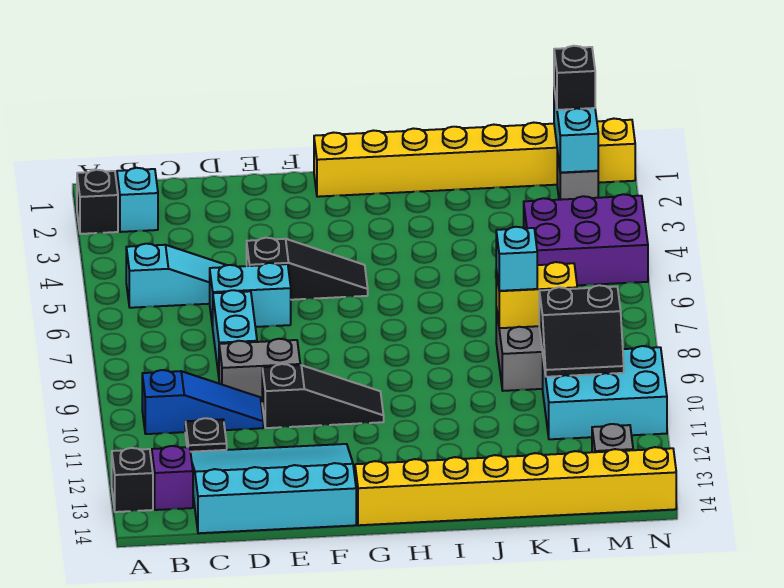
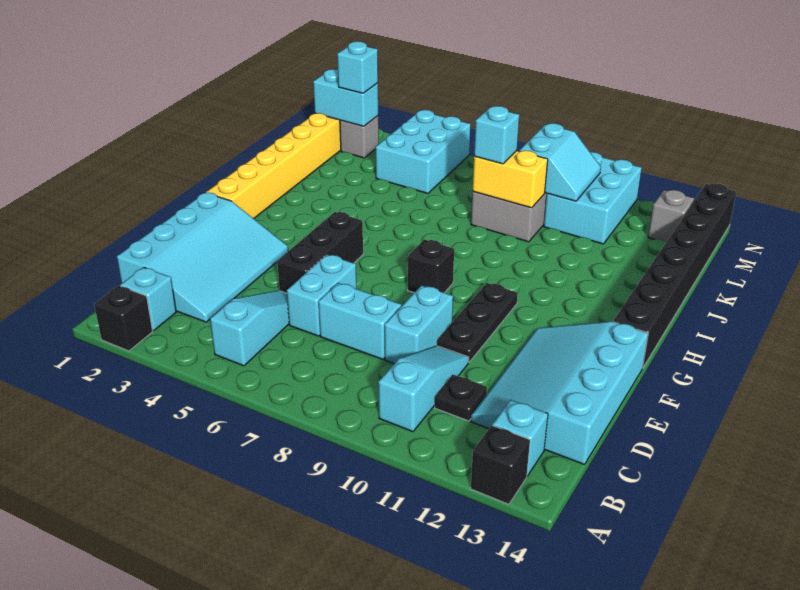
blue slope B10:D10 level 1 top B -> cyan slope B10:D10 level 1 top B
purple brick B13 level 1 -> cyan brick B13 level 1
none -> cyan slope C1:F3 level 1 top 1
grey brick D9:E9 level 1 -> cyan brick D9:E9 level 1
black slope E5:G5 level 1 top E -> black brick E5:G5 level 1
black slope E10:G10 level 1 top E -> black plate E10:G10 level 1
yellow brick G14:N14 level 1 -> black brick G14:N14 level 1
yellow brick K8:L8 level 2 -> yellow brick K8:K9 level 2
purple brick L4:N5 level 1 -> cyan brick L4:N5 level 1
black slope L9:M10 level 2 top 9 -> cyan slope L9:M10 level 2 top 9
black brick M1 level 3 -> black brick G8 level 1
none -> cyan brick M2 level 3

